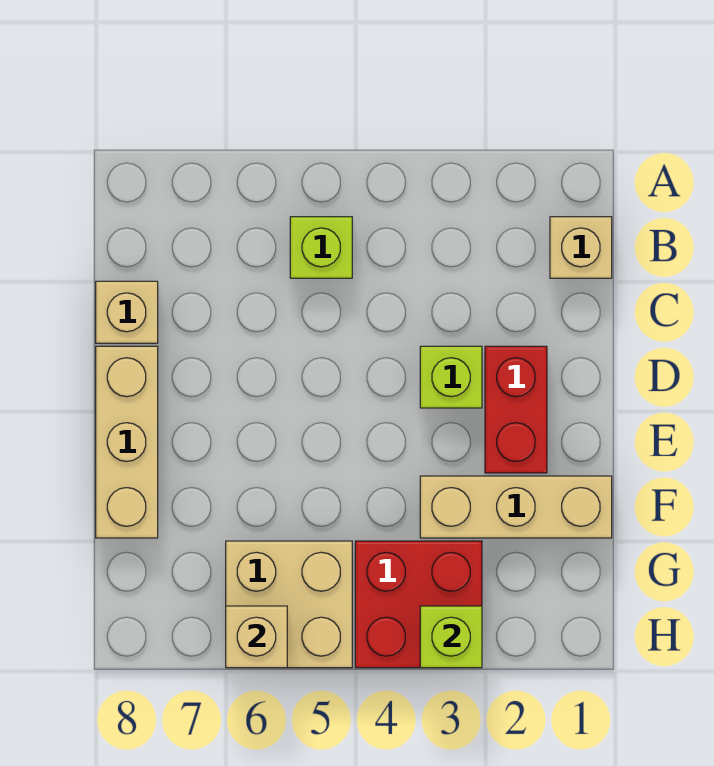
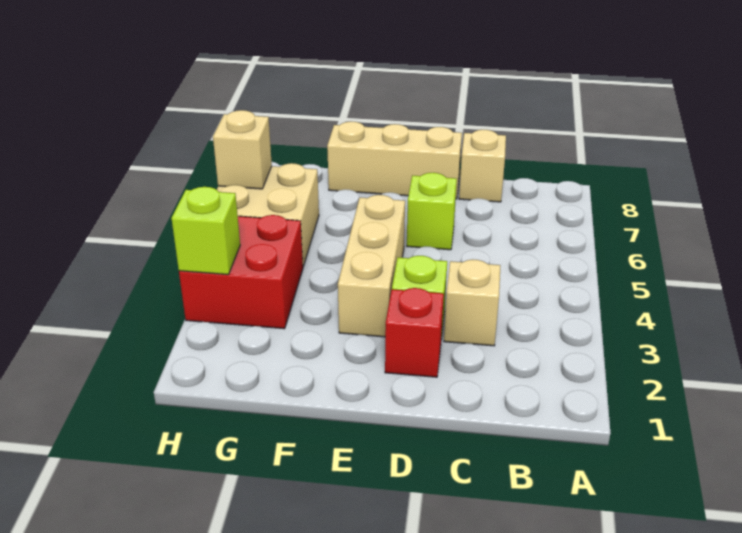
tan brick B1 level 1 -> tan brick C3 level 1
lime brick B5 level 1 -> lime brick D6 level 1
red brick D2:E2 level 1 -> red brick D2 level 1
tan brick F1:F3 level 1 -> tan brick E3:E5 level 1

